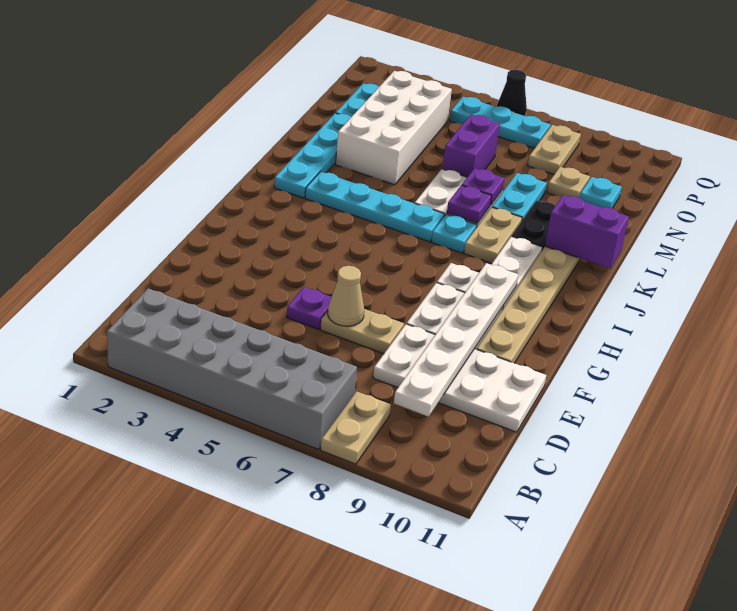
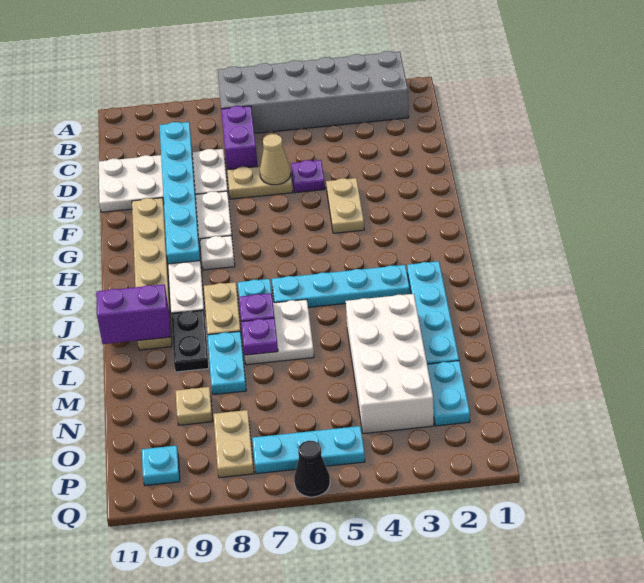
tan plate A8:B8 level 1 -> tan plate F4:G4 level 1
white plate C9:H9 level 2 -> cyan plate C9:H9 level 2
purple brick M6:N6 level 1 -> purple brick C7:D7 level 1
cyan plate N10 level 1 -> cyan plate P10 level 1

